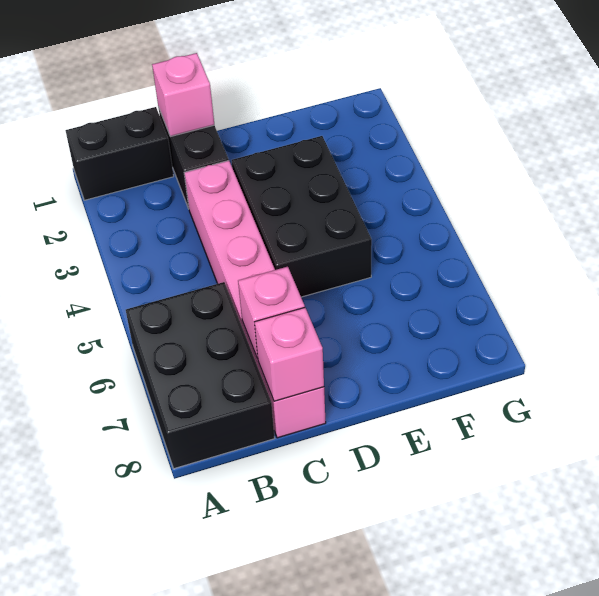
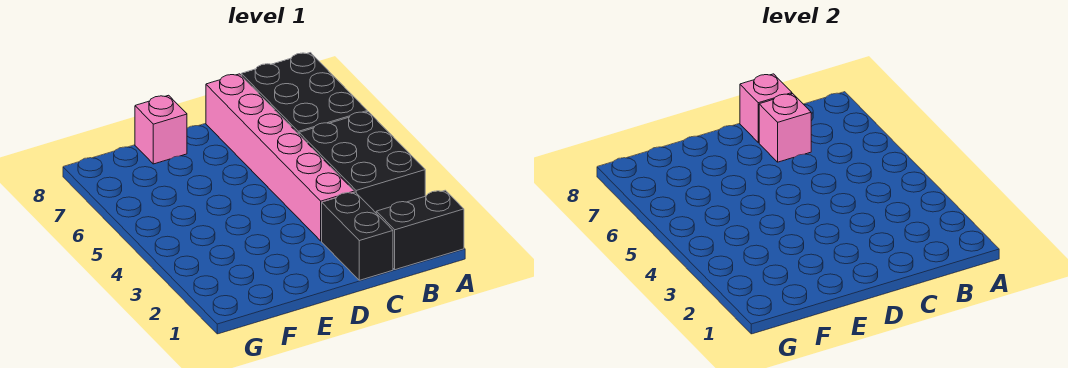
pink brick C1 level 2 -> pink brick E8 level 1
black brick D3:E5 level 1 -> black brick A3:B5 level 1

